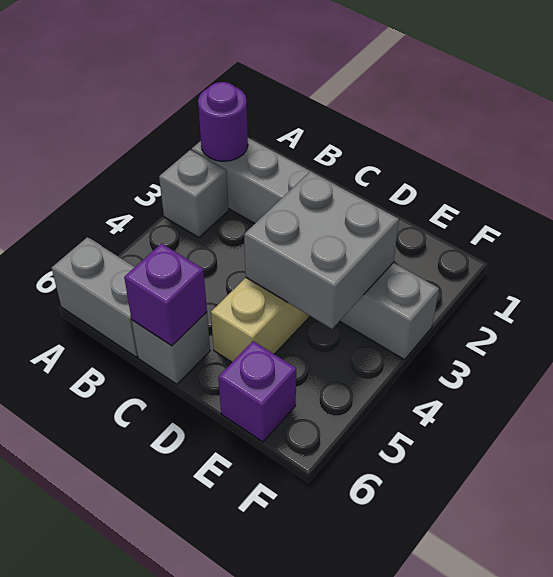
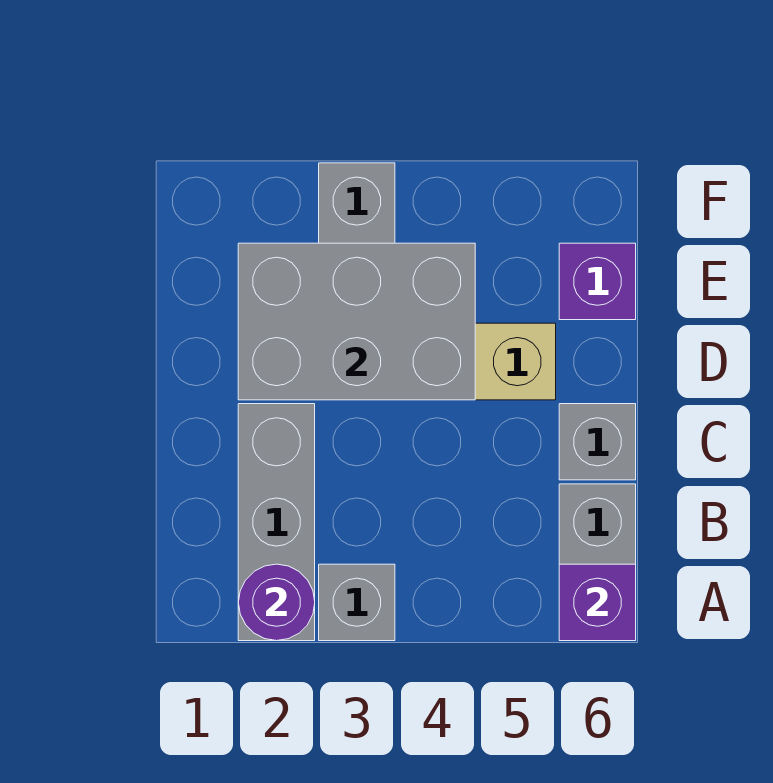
purple brick C6 level 2 -> purple brick A6 level 2
grey brick D3:E4 level 2 -> grey brick D2:E4 level 2

